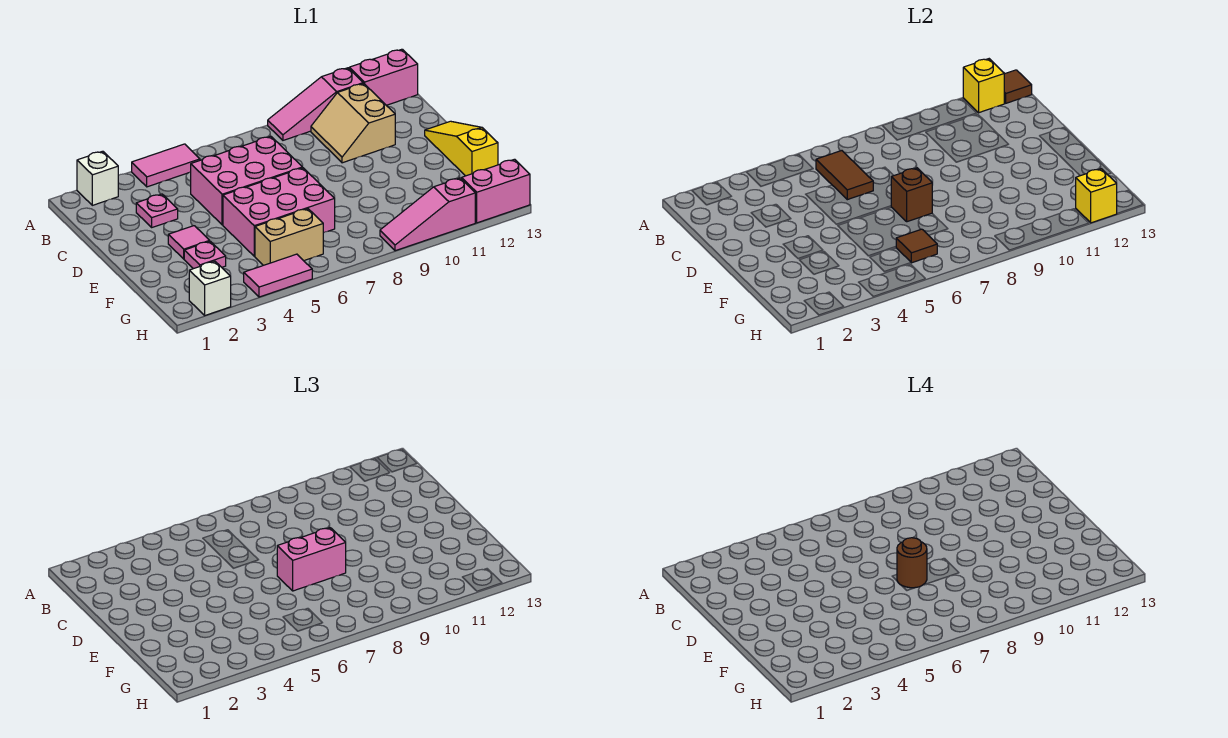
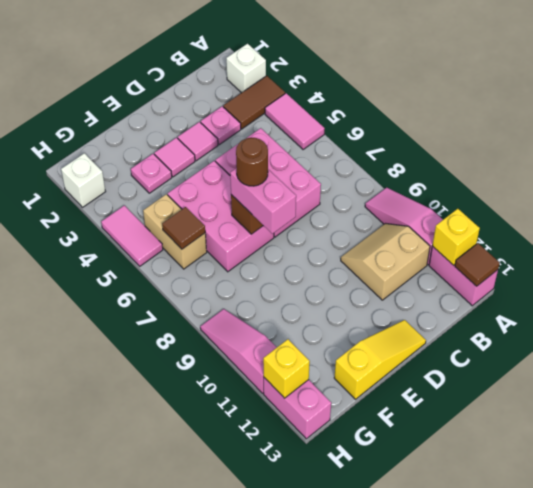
brown tile B6:C6 level 2 -> brown tile A3:B3 level 1
none -> pink tile D3 level 1

